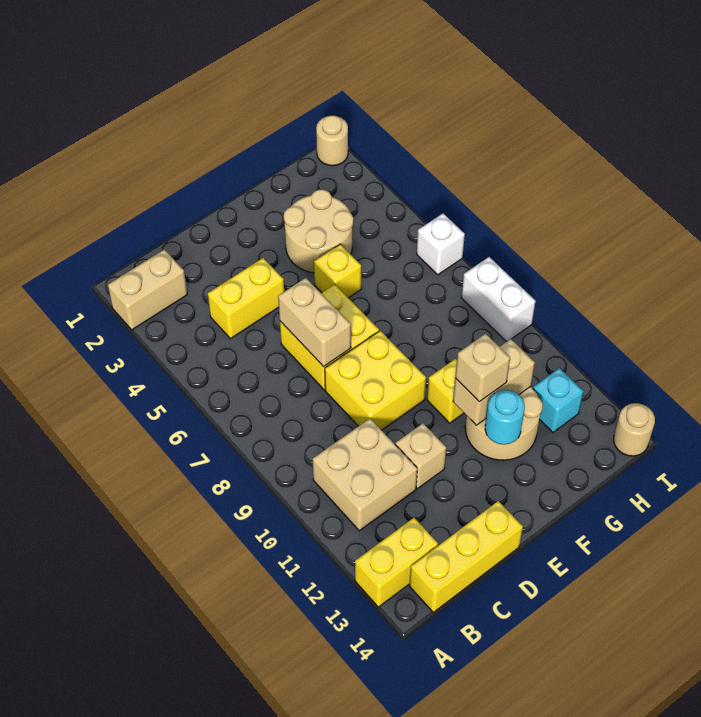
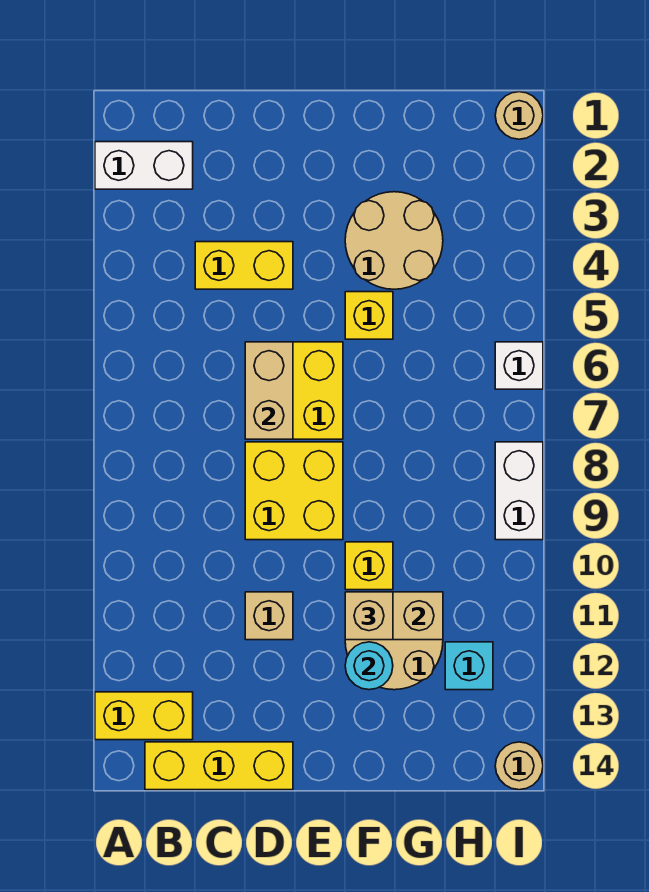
tan brick A2:B2 level 1 -> white brick A2:B2 level 1
tan brick B10:C11 level 1 -> none

